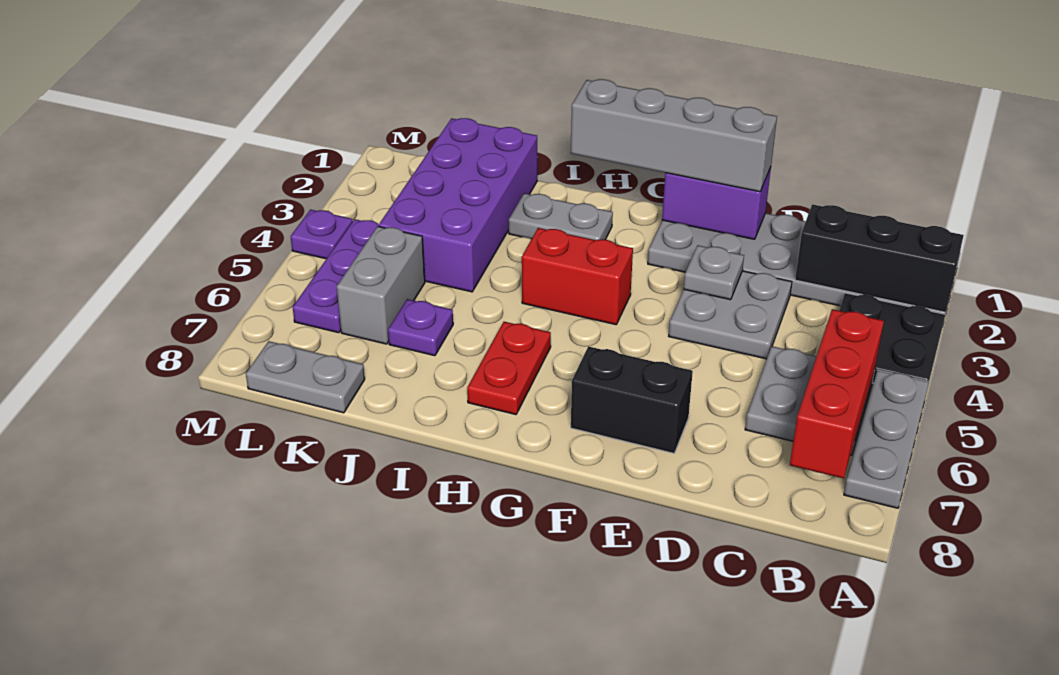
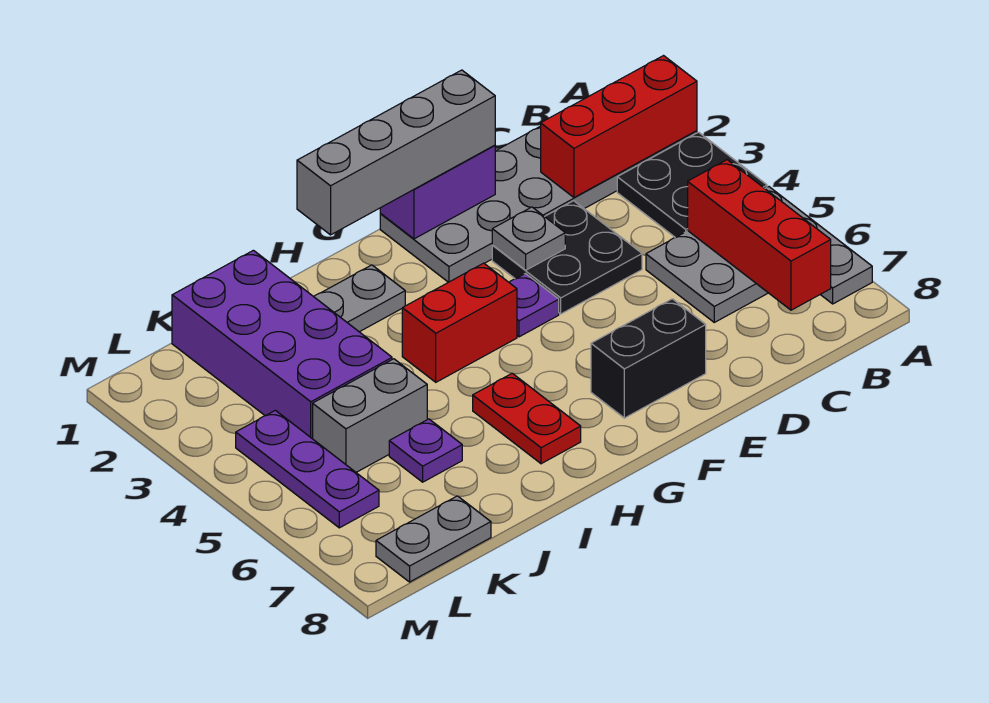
black brick A2:C2 level 2 -> red brick A2:C2 level 2
grey plate D3:E4 level 1 -> black plate D3:E4 level 1
grey brick K5:K6 level 1 -> grey brick J5:K5 level 1
purple plate M4 level 1 -> purple plate F4 level 1

